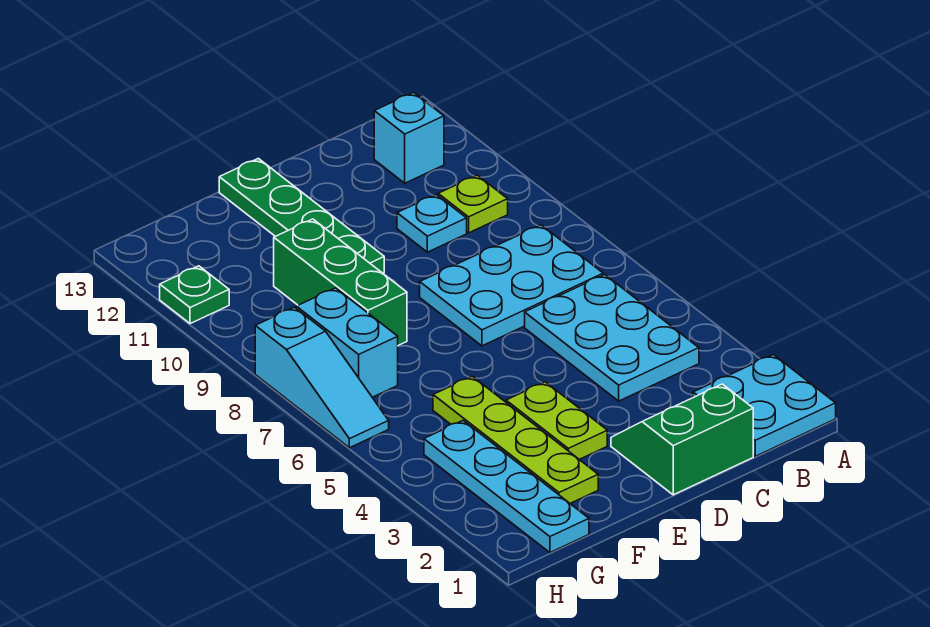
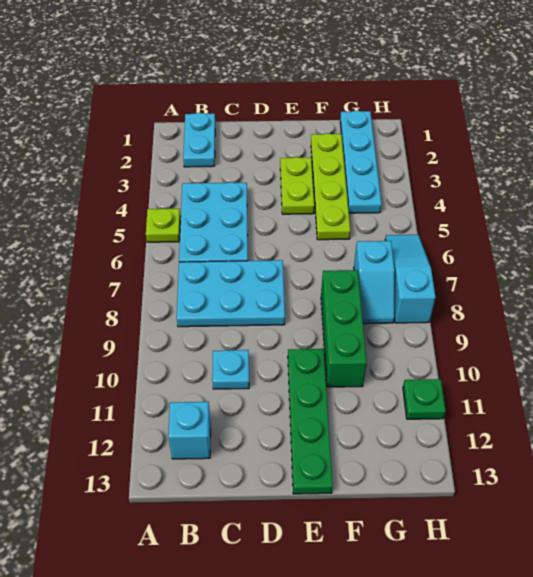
cyan plate A1:B2 level 1 -> cyan plate B1:B2 level 1
lime plate B10 level 1 -> lime plate A5 level 1
green slope C1:D2 level 1 top 1 -> none
cyan brick G7:G8 level 1 -> cyan slope G7:G8 level 1 top 7

